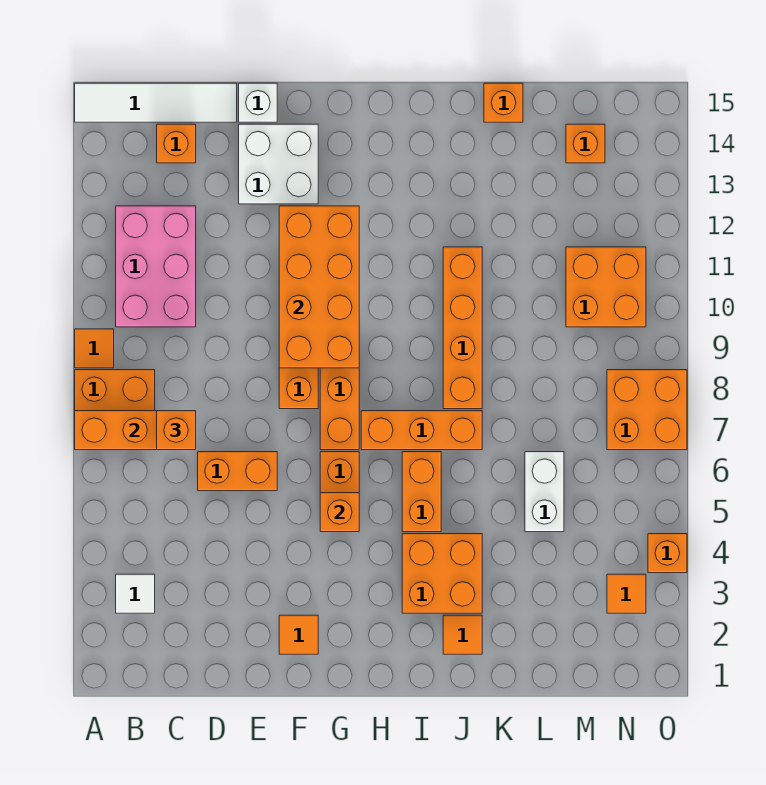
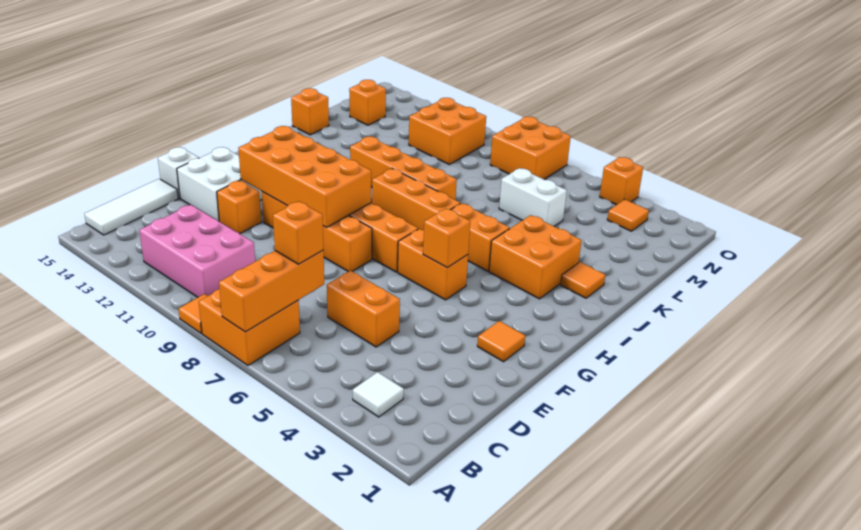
white tile A15:D15 level 1 -> white tile B15:D15 level 1
orange brick C14 level 1 -> orange brick E12 level 1
orange brick D6:E6 level 1 -> orange brick D5:D6 level 1
orange brick H7:J7 level 1 -> orange brick I7:I9 level 1

